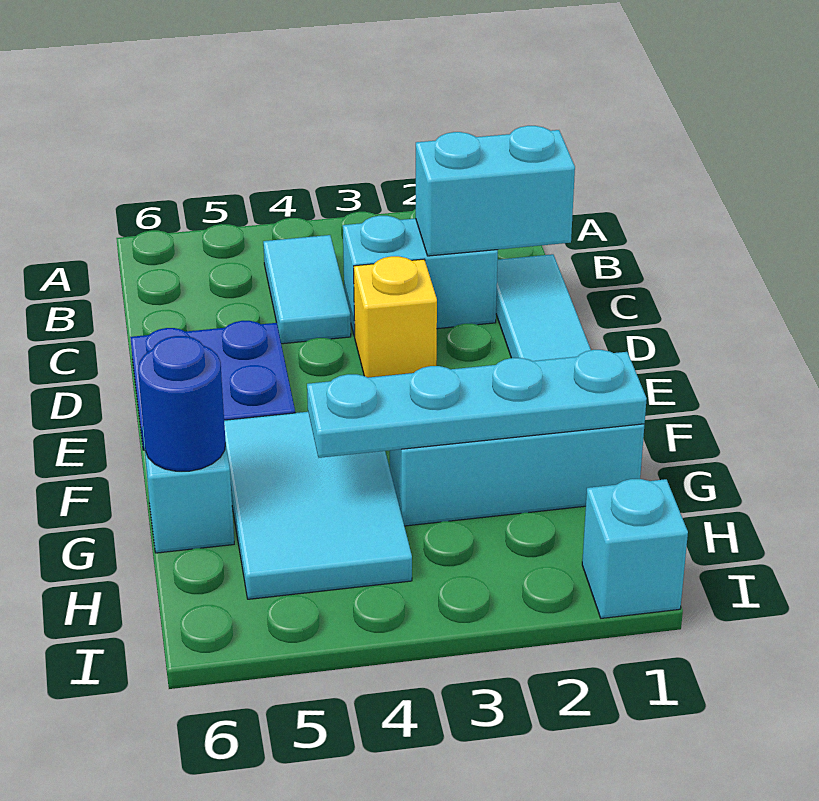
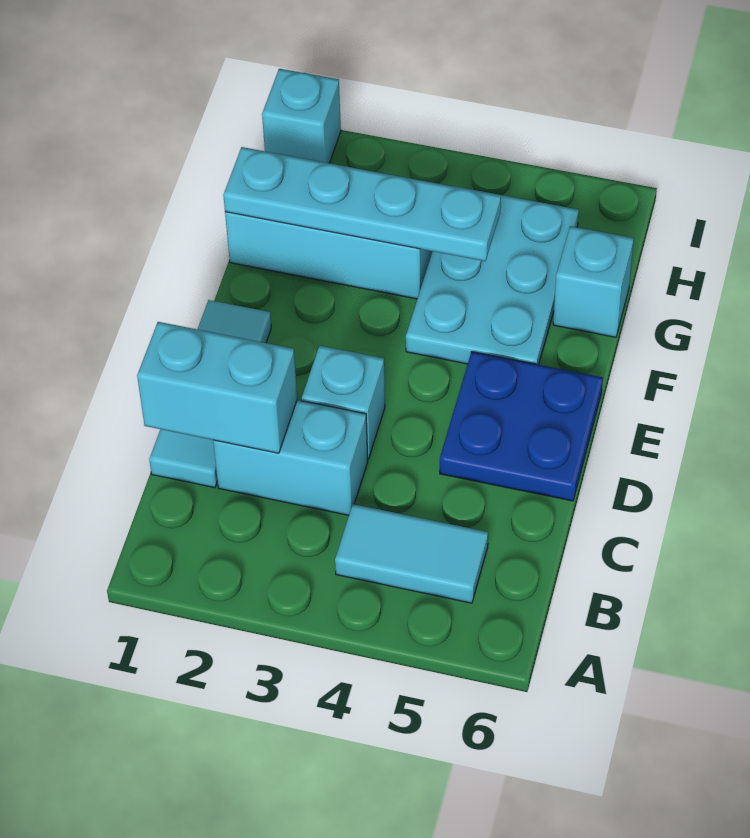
cyan tile B4:C4 level 1 -> cyan tile B4:B5 level 1
yellow brick D3 level 1 -> cyan brick D3 level 1
cyan tile F4:H5 level 1 -> cyan plate F4:H5 level 1
blue round brick G6 level 2 -> none

